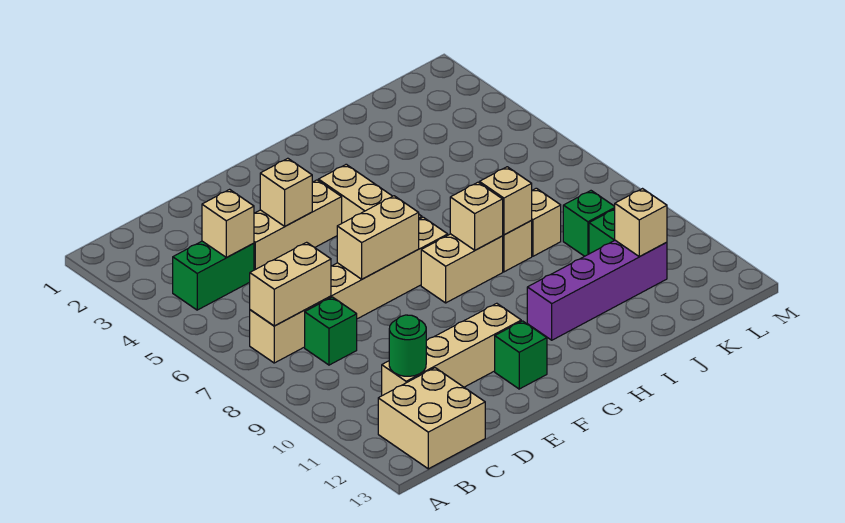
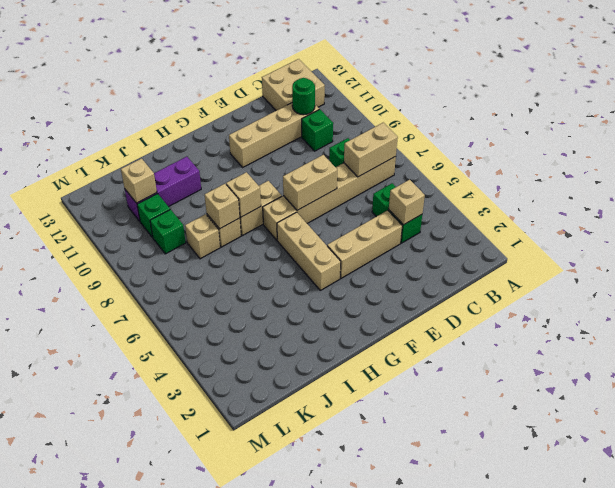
green brick B4:C4 level 1 -> green brick C4:C5 level 1
tan brick E4 level 2 -> none
green brick F12 level 1 -> green brick C10 level 1
purple brick H11:K11 level 1 -> purple brick I11:K11 level 1

